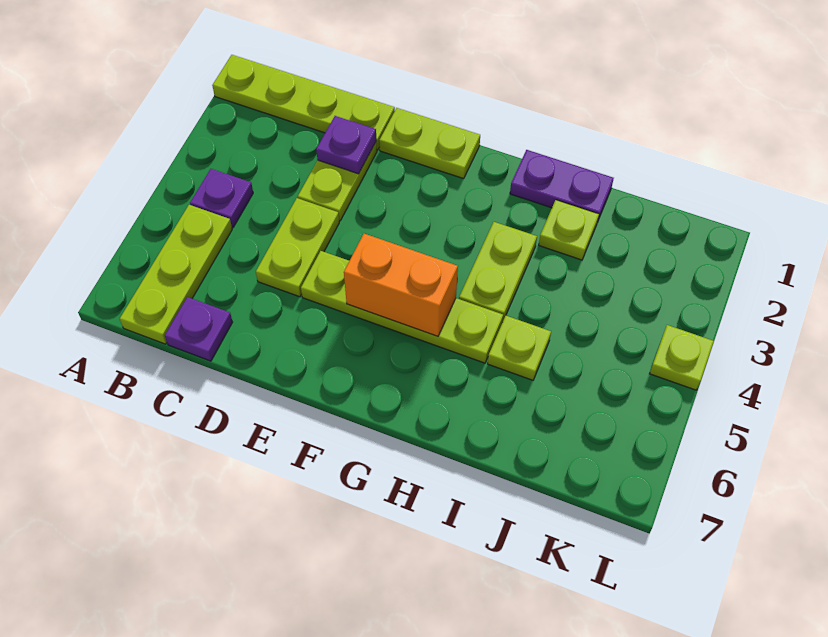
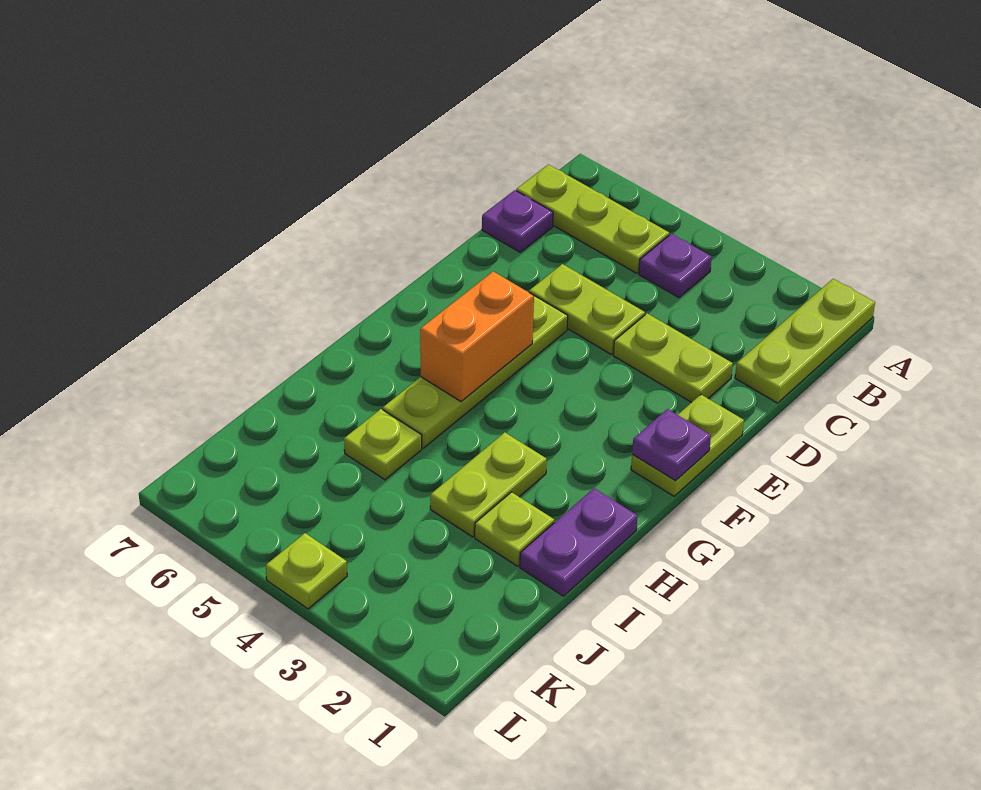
lime plate A1:D1 level 1 -> lime plate A1:C1 level 1
purple plate D2 level 2 -> purple plate F1 level 2
lime plate H3:H4 level 1 -> lime plate H3:I3 level 1

